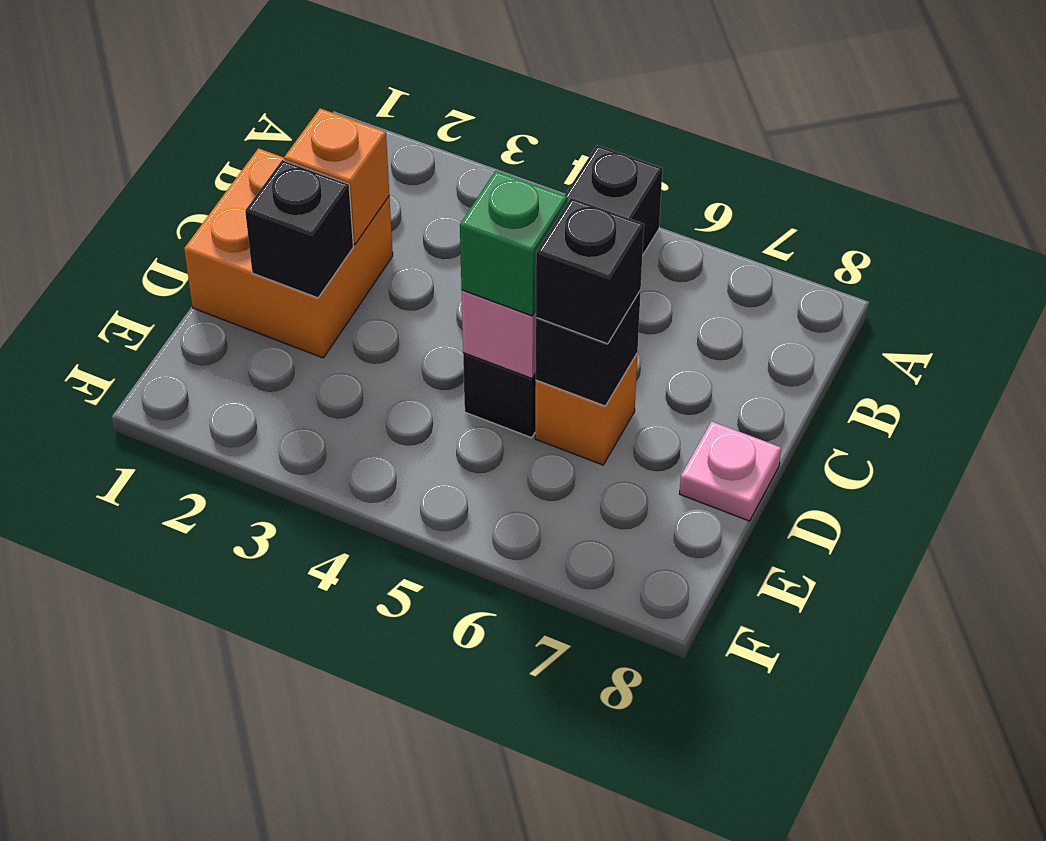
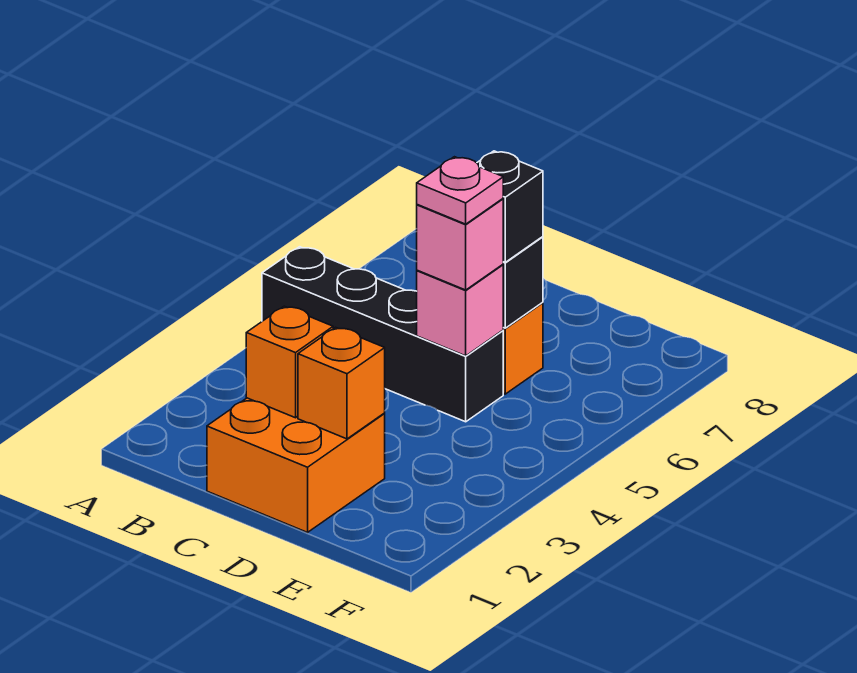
black brick D2 level 2 -> orange brick D2 level 2
green brick D5 level 3 -> pink brick D5 level 3
pink plate D8 level 1 -> pink plate D5 level 4

